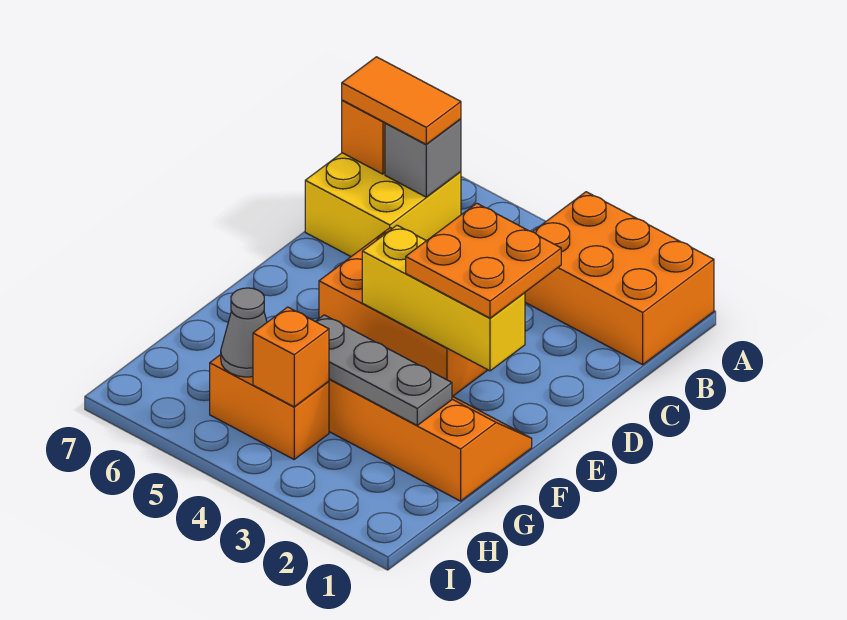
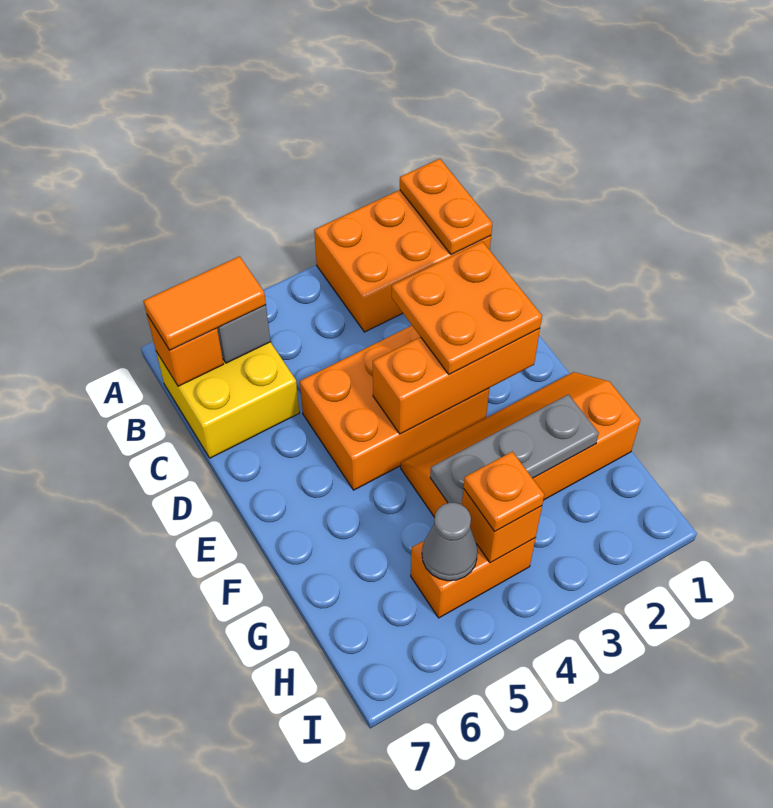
none -> orange plate A1:B1 level 2
yellow brick E2:E4 level 2 -> orange brick E2:E4 level 2
none -> orange plate H4 level 3

